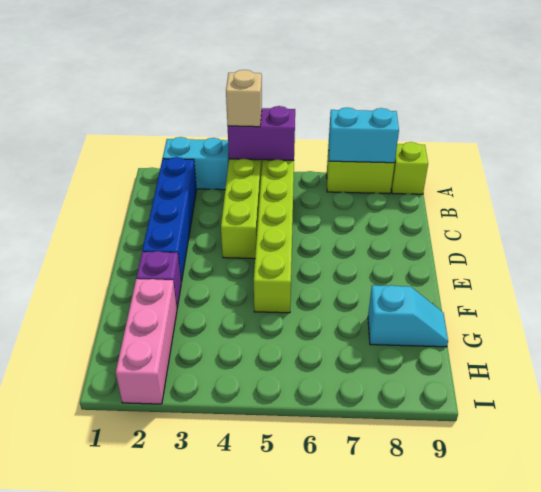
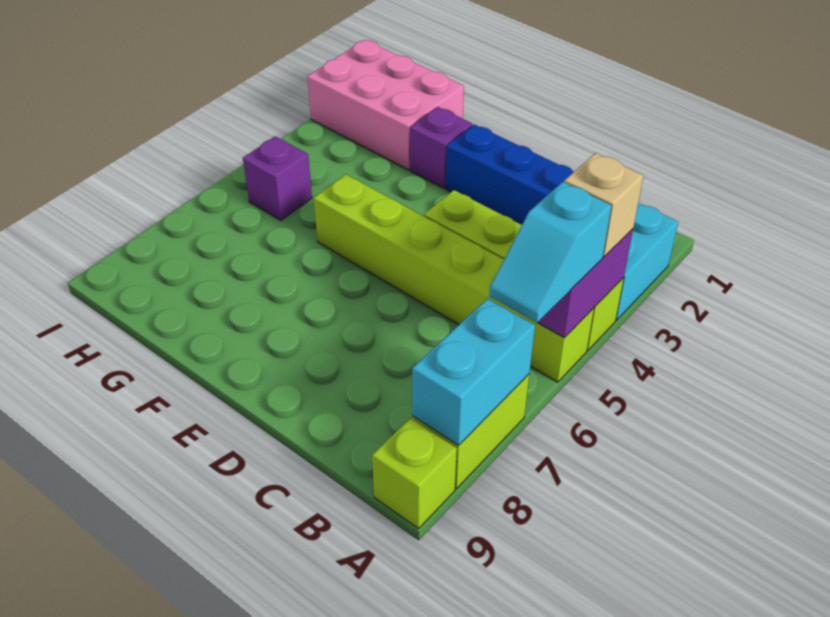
pink brick G2:I2 level 1 -> pink brick G1:I2 level 1
cyan slope G8:G9 level 1 top 8 -> cyan slope A5:A6 level 3 top 5
none -> purple brick H5 level 1

